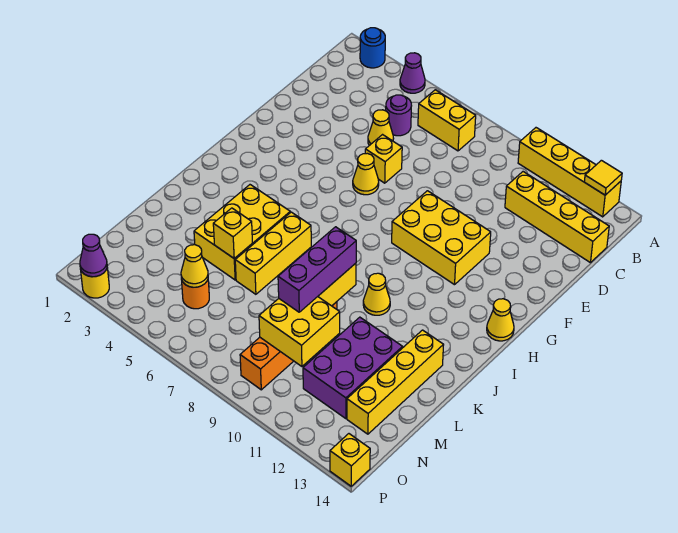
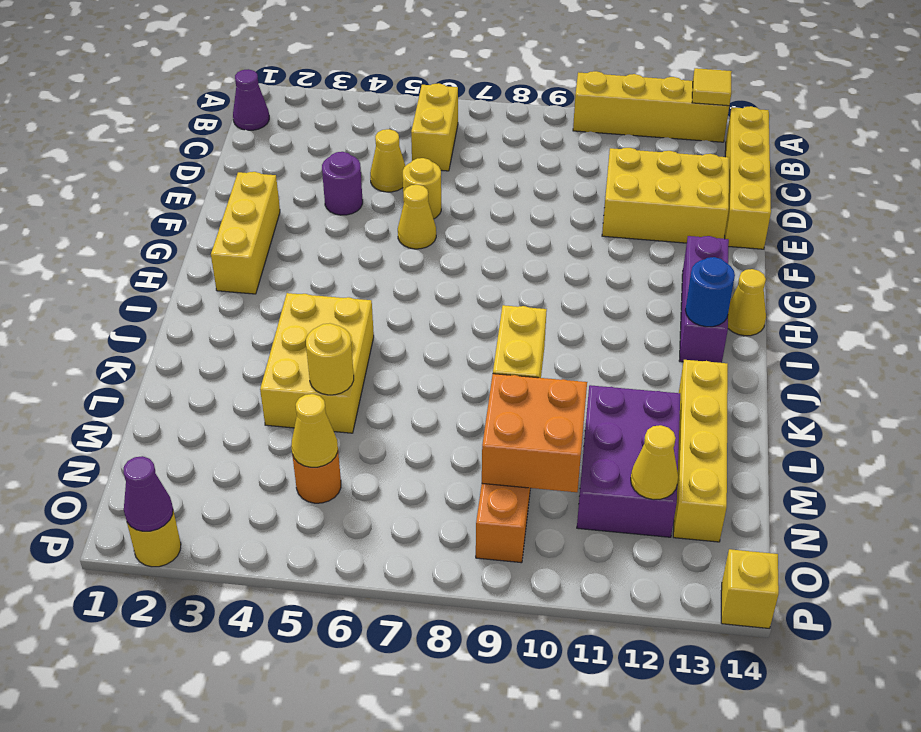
blue round brick A2 level 1 -> blue round brick I13 level 2
purple cone A4 level 1 -> purple cone B1 level 1
yellow brick B6:B7 level 1 -> yellow brick B6:C6 level 1
purple round brick C5 level 1 -> purple round brick E4 level 1
yellow brick C11:C14 level 1 -> yellow brick B14:E14 level 1
yellow brick E6 level 1 -> yellow round brick E6 level 1
yellow brick F9:G11 level 1 -> yellow brick D11:E13 level 1
yellow brick J6:L6 level 1 -> yellow brick F2:H2 level 1
yellow cone J10 level 1 -> yellow cone N12 level 2
purple brick K9:M9 level 3 -> purple brick G13:I13 level 1
yellow brick L5 level 2 -> yellow round brick L5 level 2
yellow brick M9:N10 level 2 -> orange brick M9:N10 level 2

